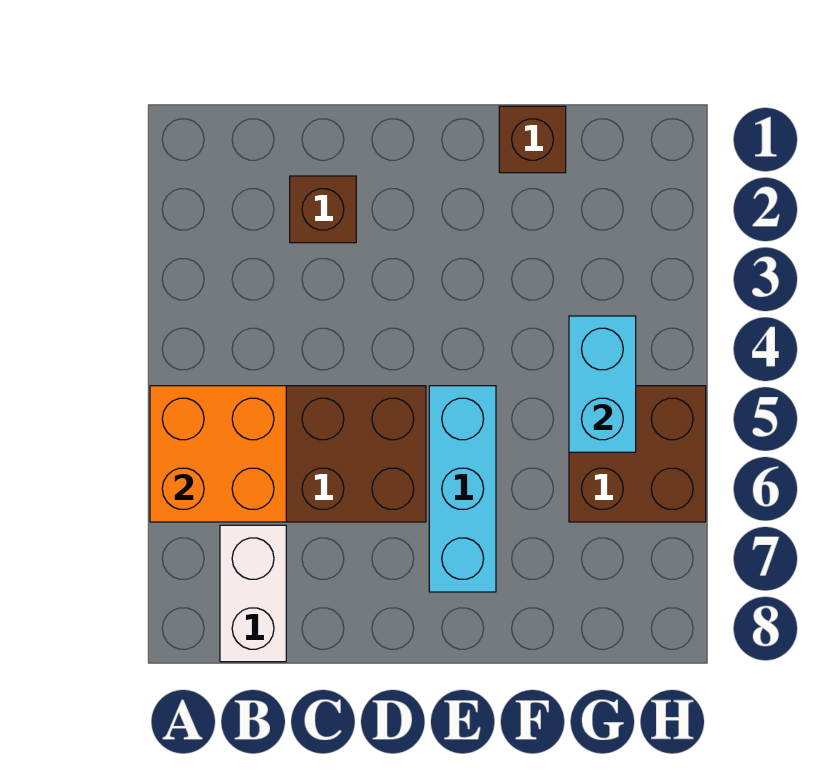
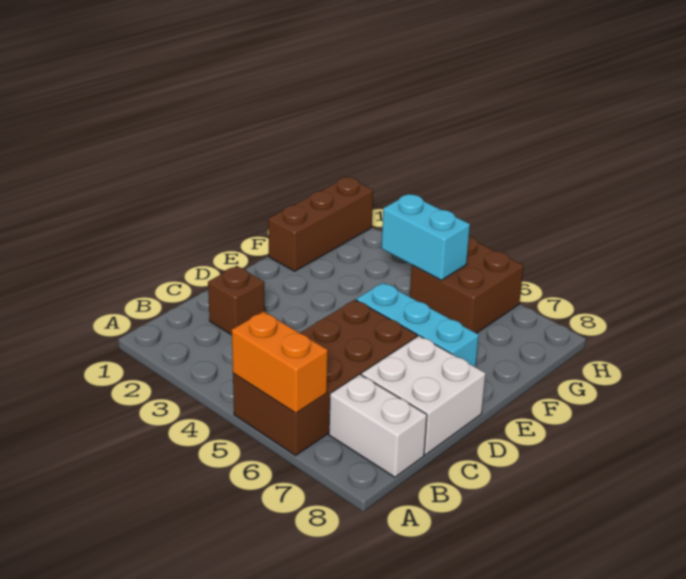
orange brick A5:B6 level 2 -> orange brick A5:A6 level 2
none -> white brick C7:D8 level 1
brown brick F1 level 1 -> brown brick F1:H1 level 1

